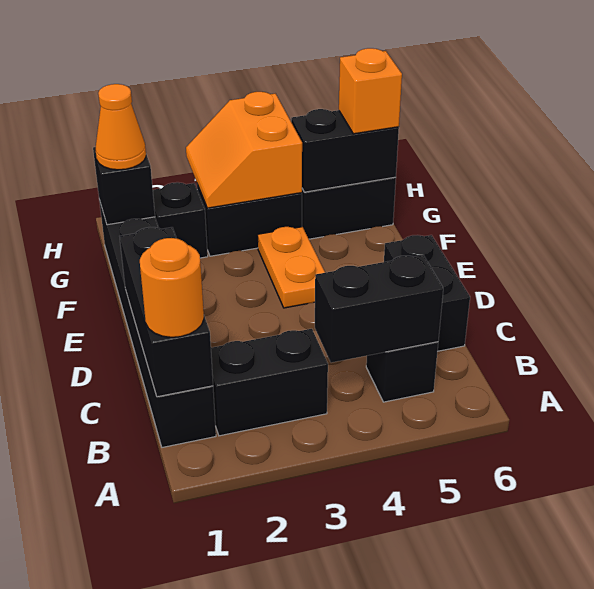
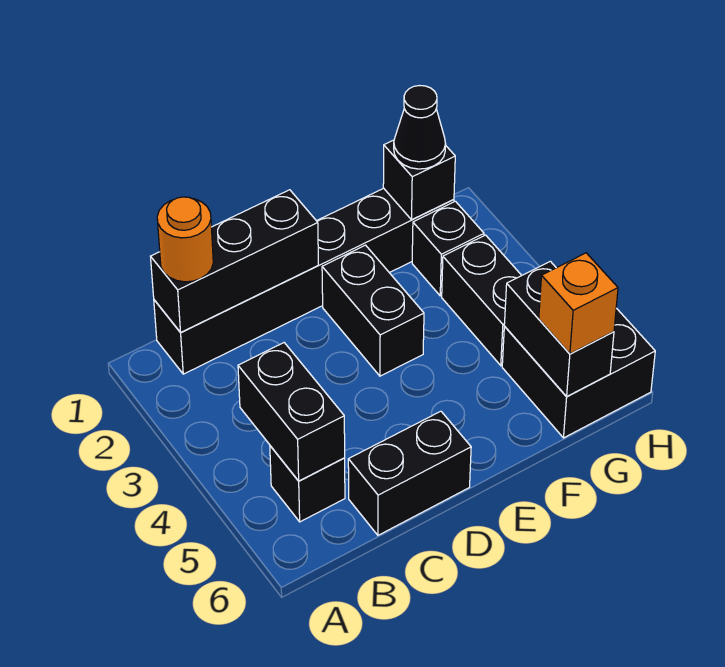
black brick B2:B3 level 1 -> black brick E2:E3 level 1
orange plate E4:F4 level 1 -> none
orange cone G1 level 3 -> black cone G1 level 3
orange slope G3:H4 level 2 top 4 -> none

